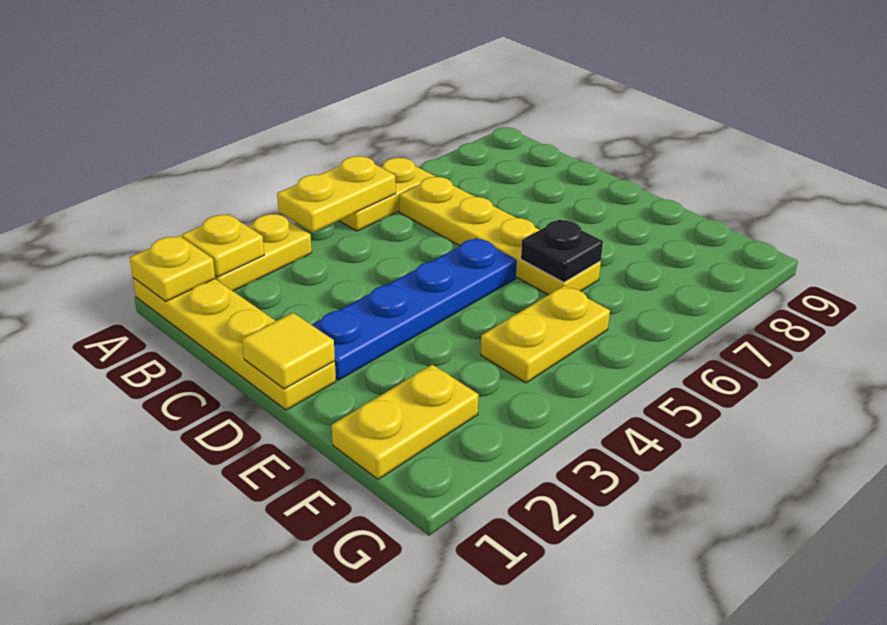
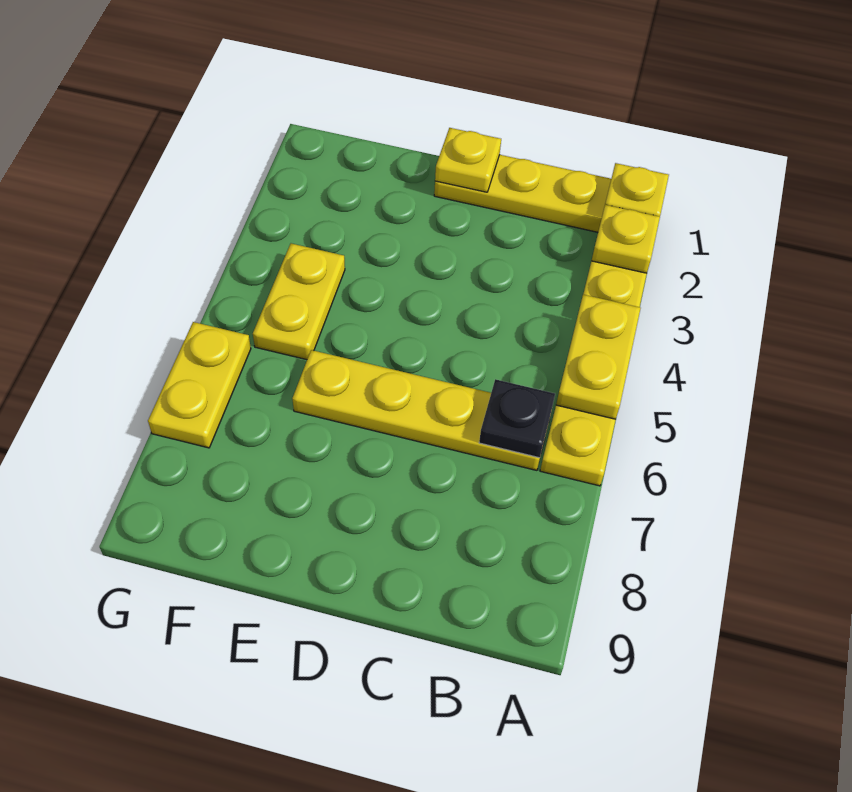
yellow tile D1 level 2 -> yellow plate D1 level 2
blue plate D2:D5 level 1 -> none
black plate E6 level 2 -> black plate B6 level 2
yellow plate F1:F2 level 1 -> yellow plate G6:G7 level 1

